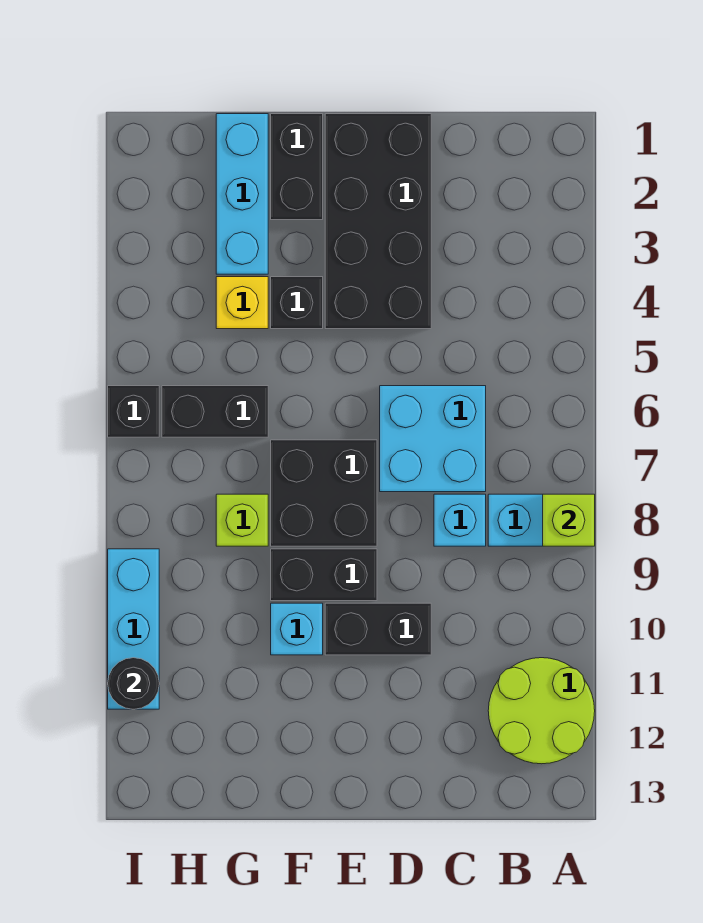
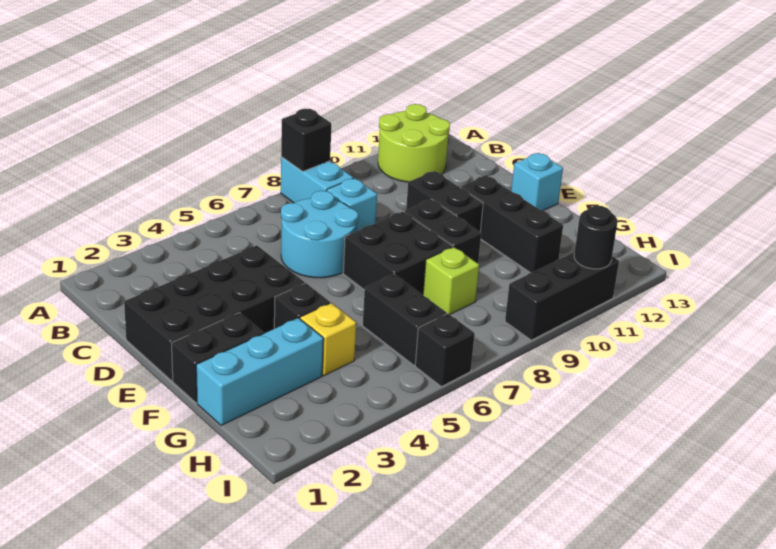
lime brick A8 level 2 -> black brick A8 level 2
cyan brick C6:D7 level 1 -> cyan round brick C6:D7 level 1
none -> black brick E11:G11 level 1
cyan brick F10 level 1 -> cyan brick E13 level 1
cyan brick I9:I11 level 1 -> black brick I9:I11 level 1

